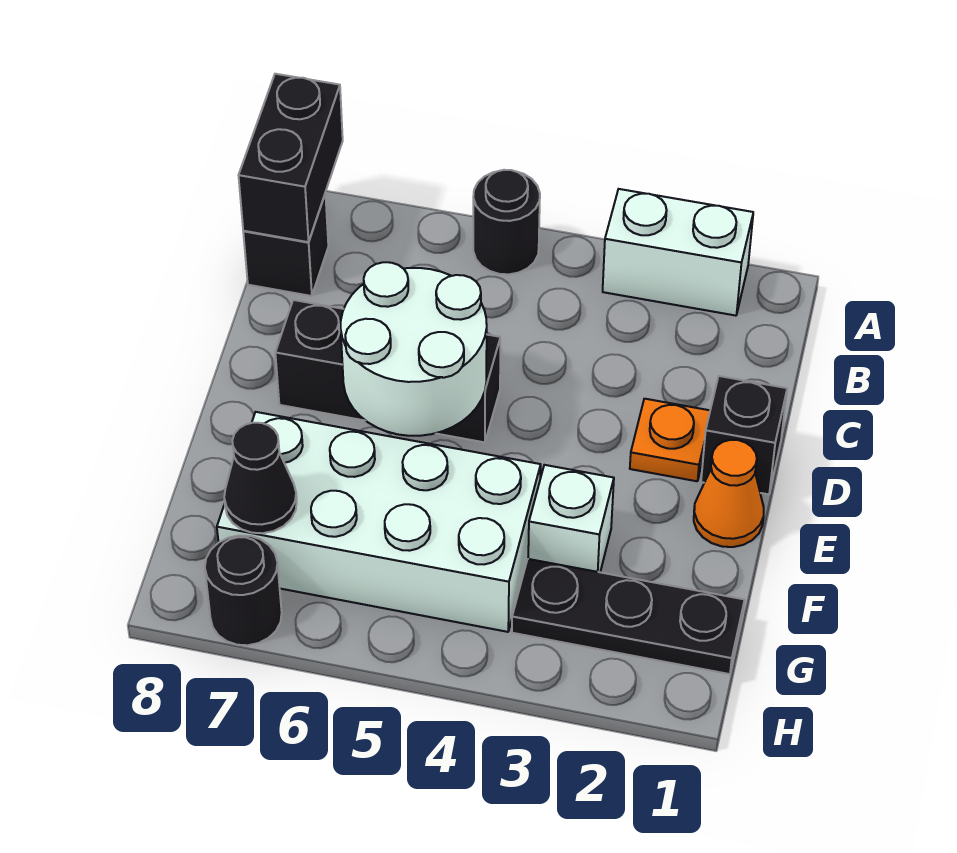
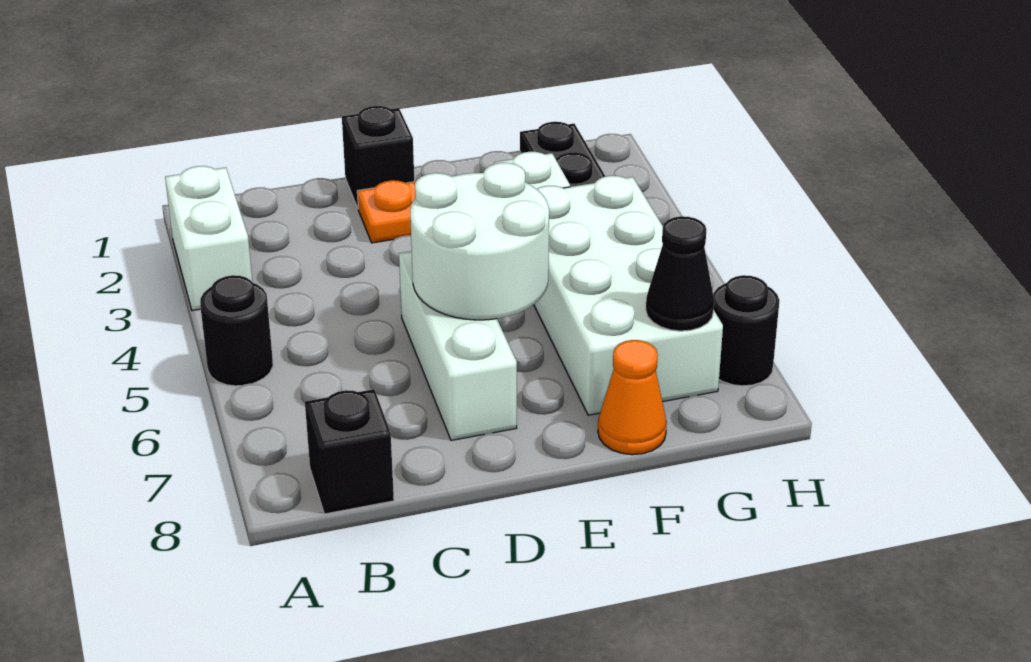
black brick A8:B8 level 2 -> none
black brick D5:D7 level 1 -> white brick D5:D7 level 1
orange cone E1 level 1 -> orange cone F8 level 1

